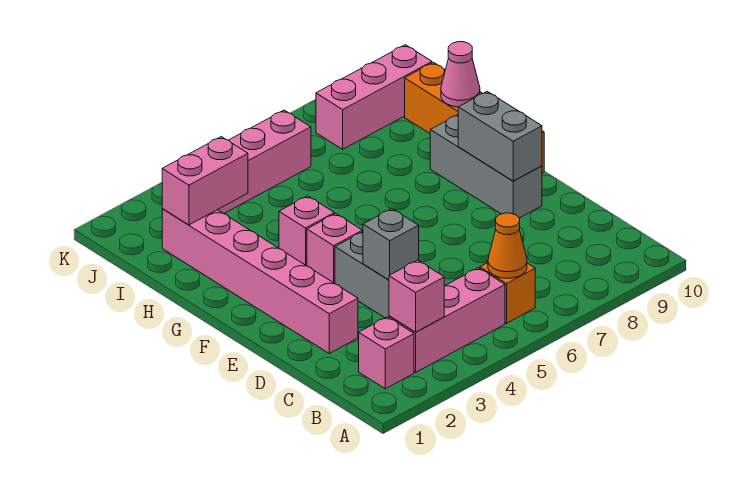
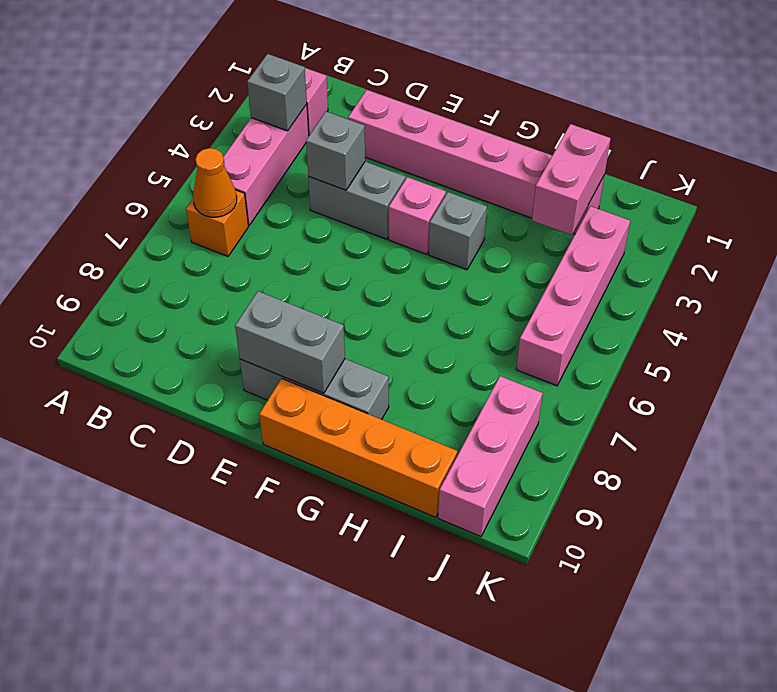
pink brick B3 level 2 -> grey brick B3 level 2
pink brick G4 level 1 -> grey brick G4 level 1
pink cone H10 level 2 -> none

